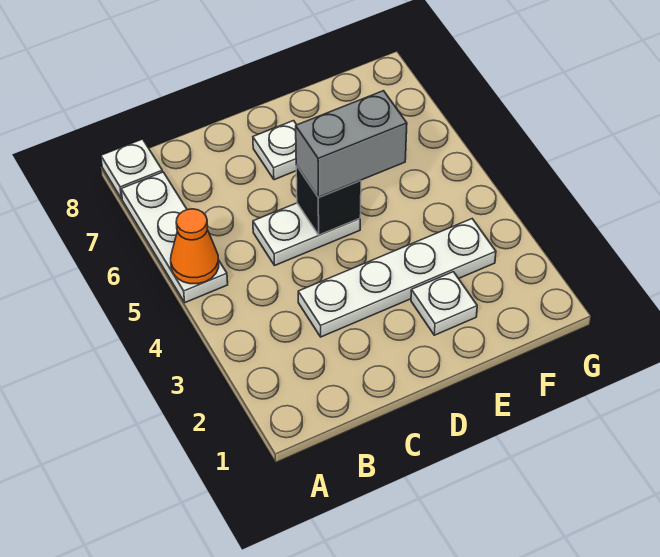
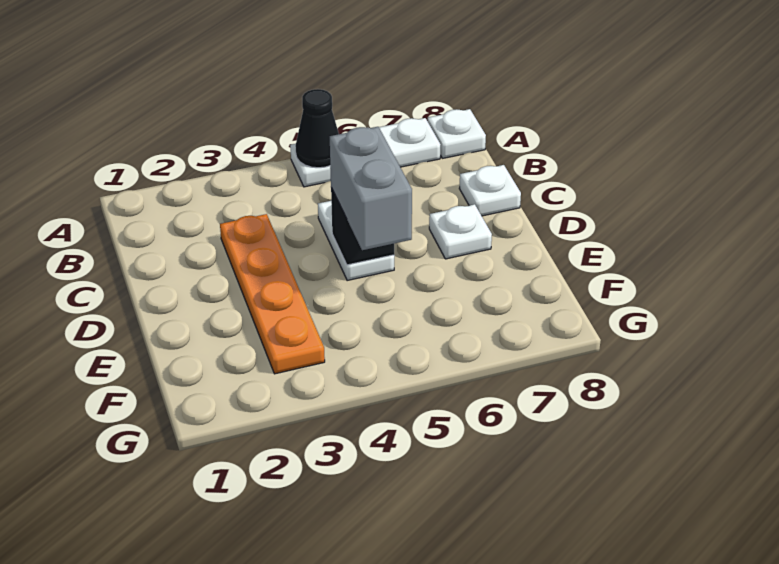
orange cone A5 level 2 -> black cone A5 level 2
white plate C3:F3 level 1 -> orange plate C3:F3 level 1
white plate E2 level 1 -> white plate C8 level 1

